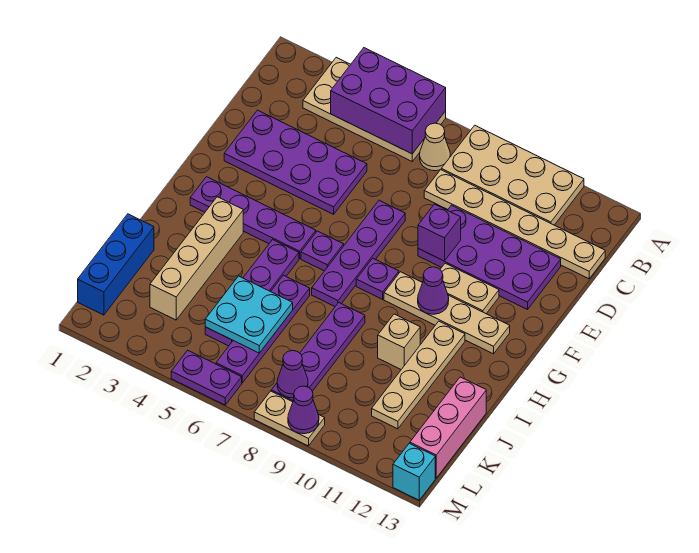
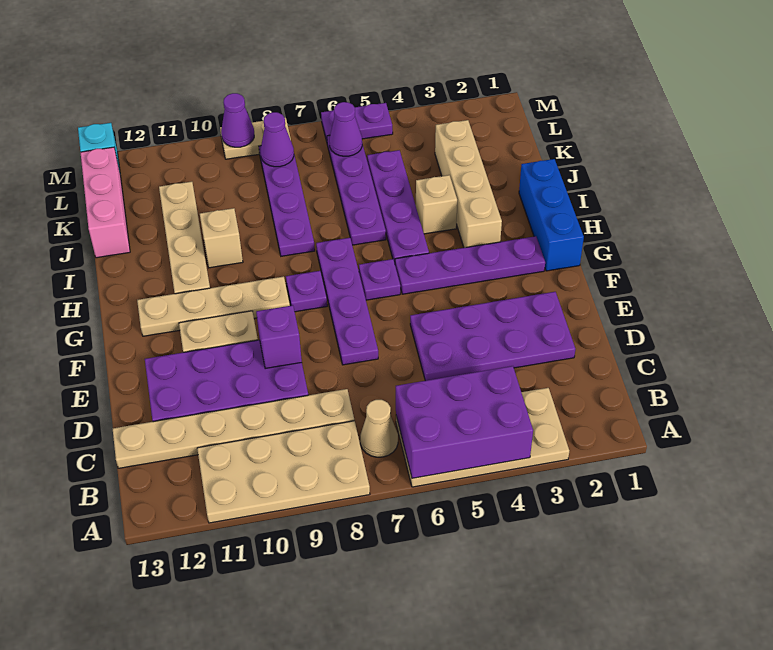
purple cone G10 level 2 -> purple cone L6 level 2
none -> tan brick I4 level 1
blue brick J1:L1 level 1 -> blue brick G1:I1 level 1
cyan plate J5:K6 level 2 -> none

